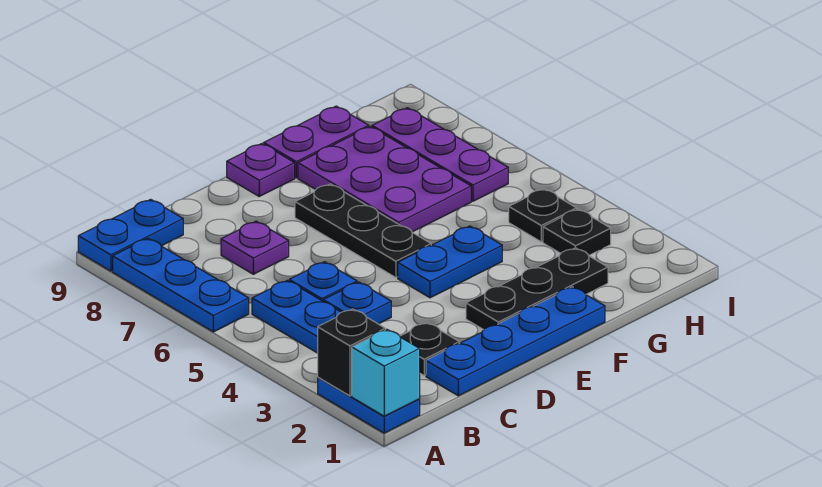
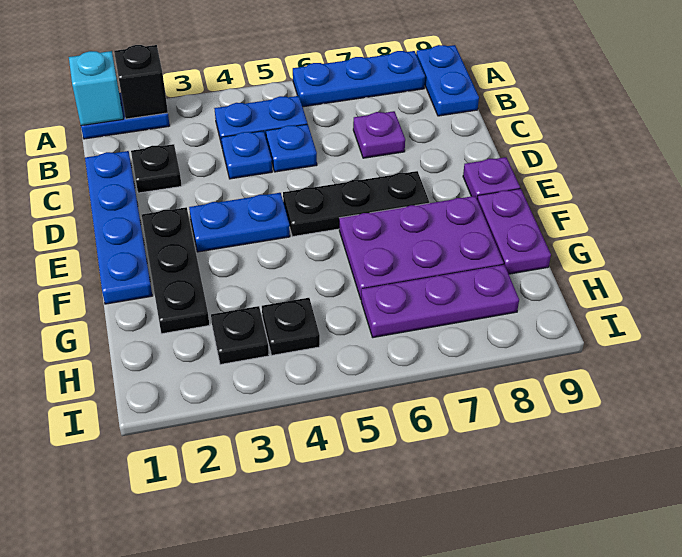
blue plate E4:F4 level 1 -> blue plate E3:E4 level 1

